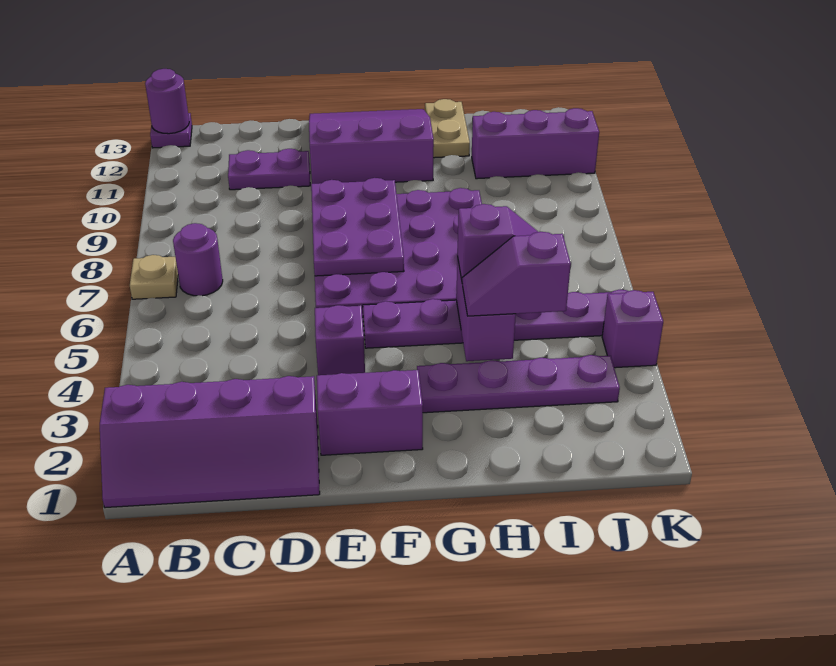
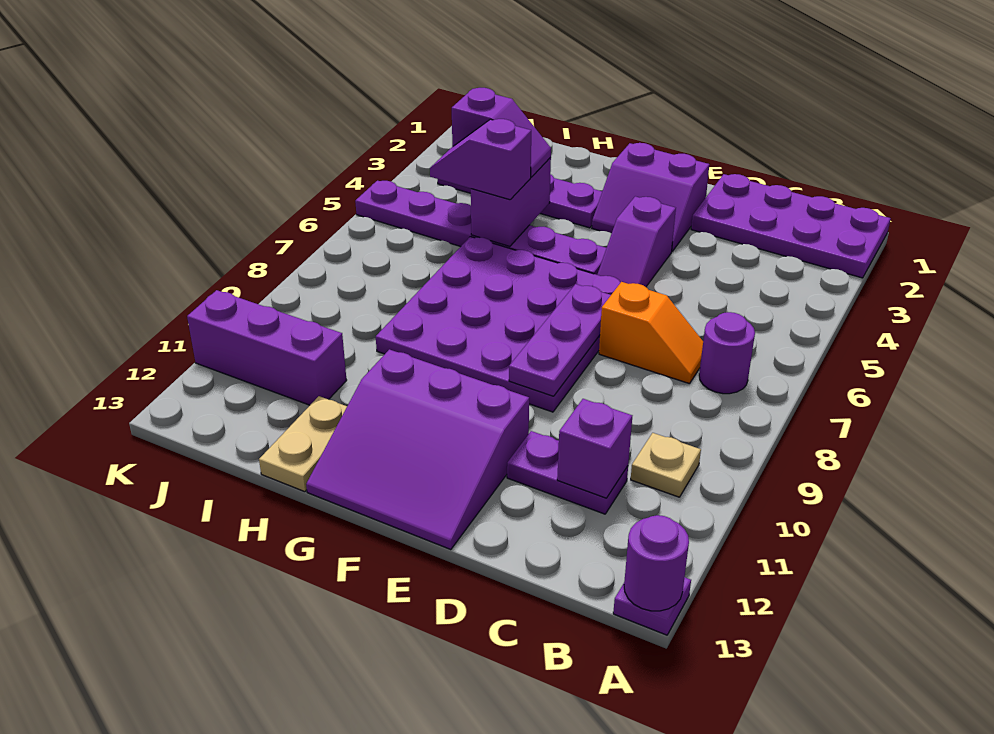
purple slope A1:D2 level 1 top 2 -> purple plate A1:D2 level 1
tan plate A7 level 1 -> tan plate B10 level 1
none -> orange slope C7:D7 level 1 top D
purple plate E7:F9 level 2 -> purple plate E7:E9 level 2
purple brick K4 level 1 -> purple brick C11 level 2

